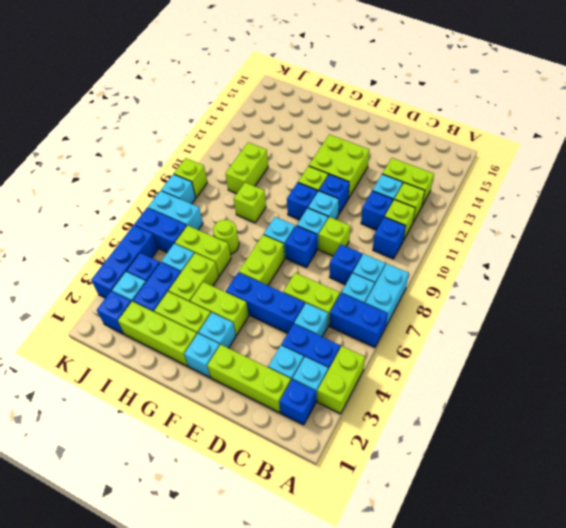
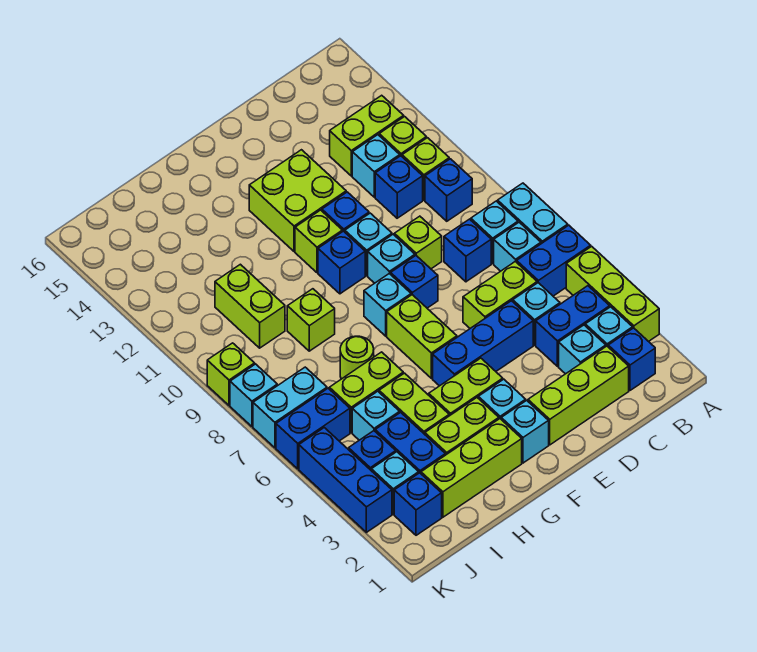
lime brick A3:A4 level 1 -> lime brick A3:A5 level 1

